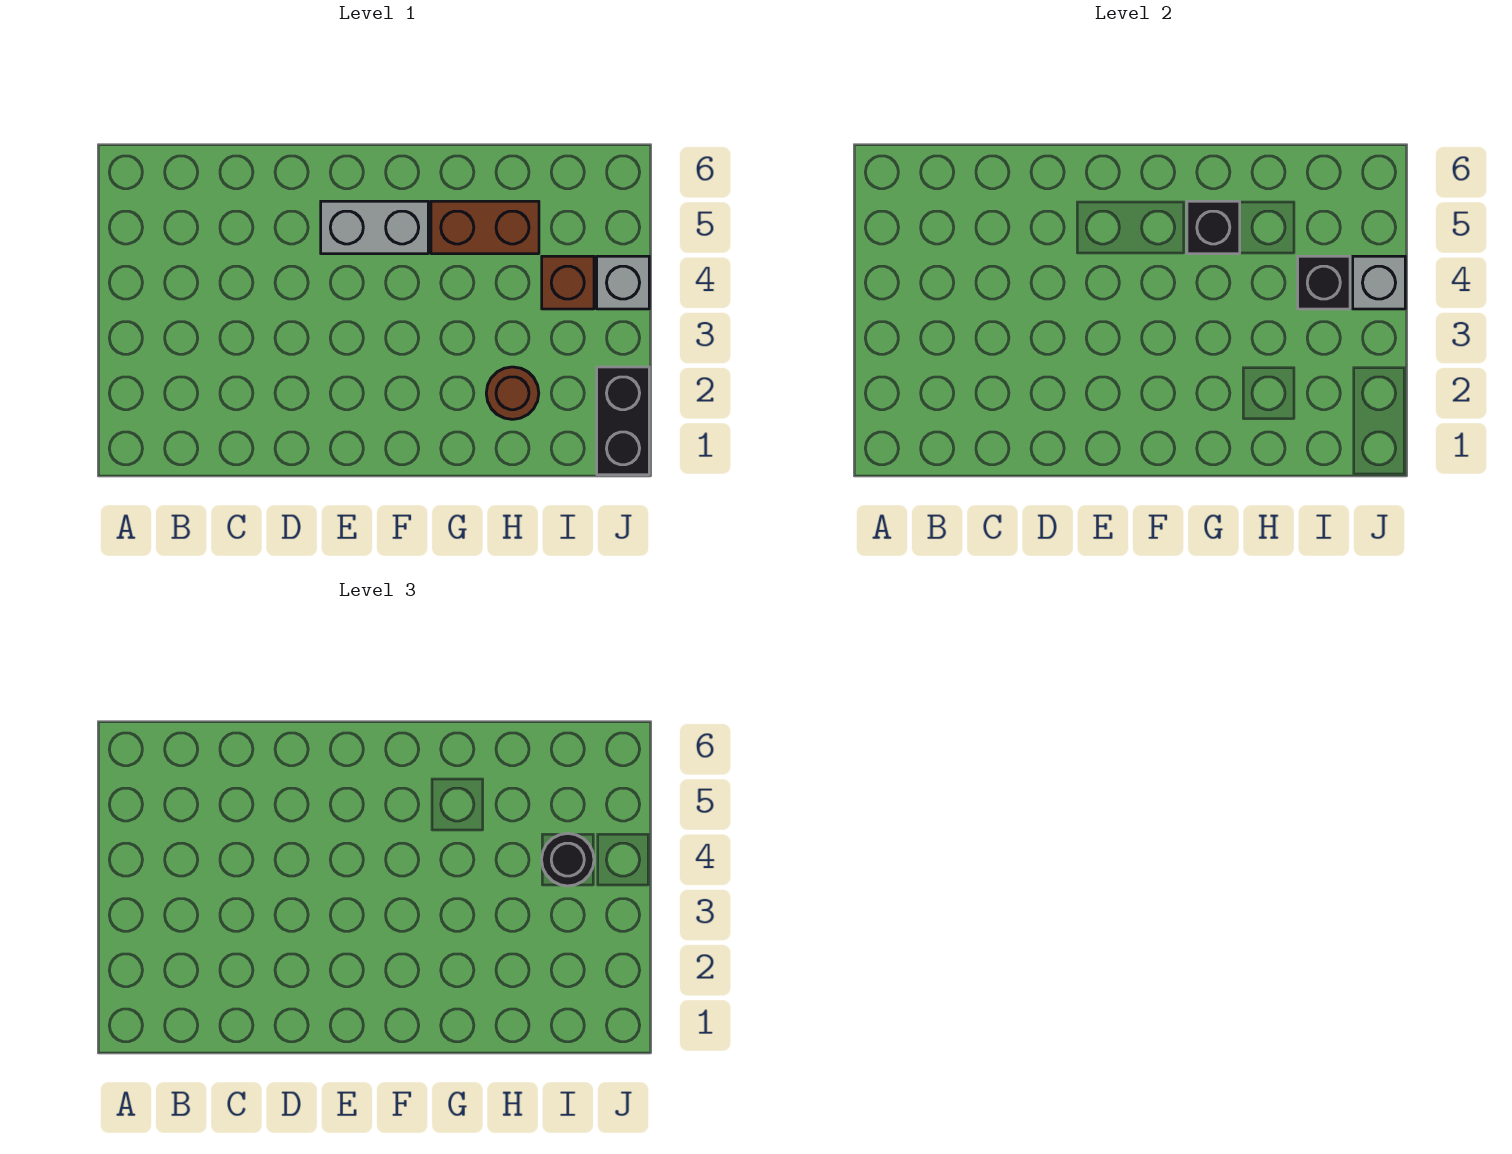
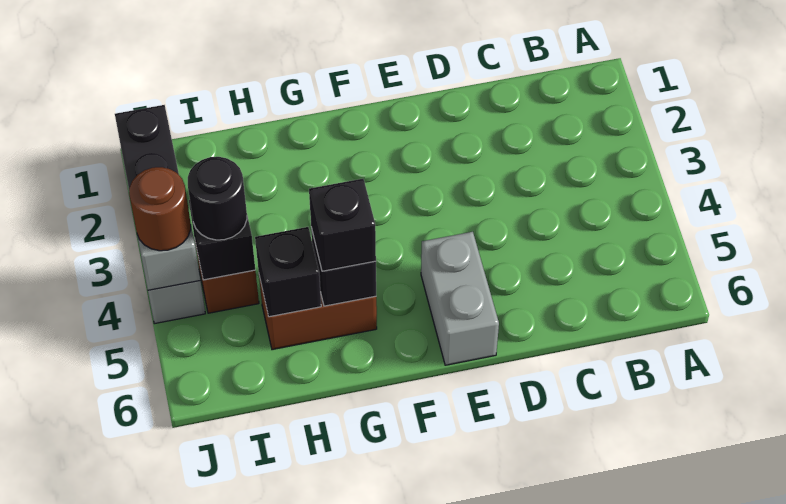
grey brick E5:F5 level 1 -> grey brick E5:E6 level 1
none -> black brick G5 level 3
brown round brick H2 level 1 -> brown round brick J4 level 3
none -> black brick H5 level 2

